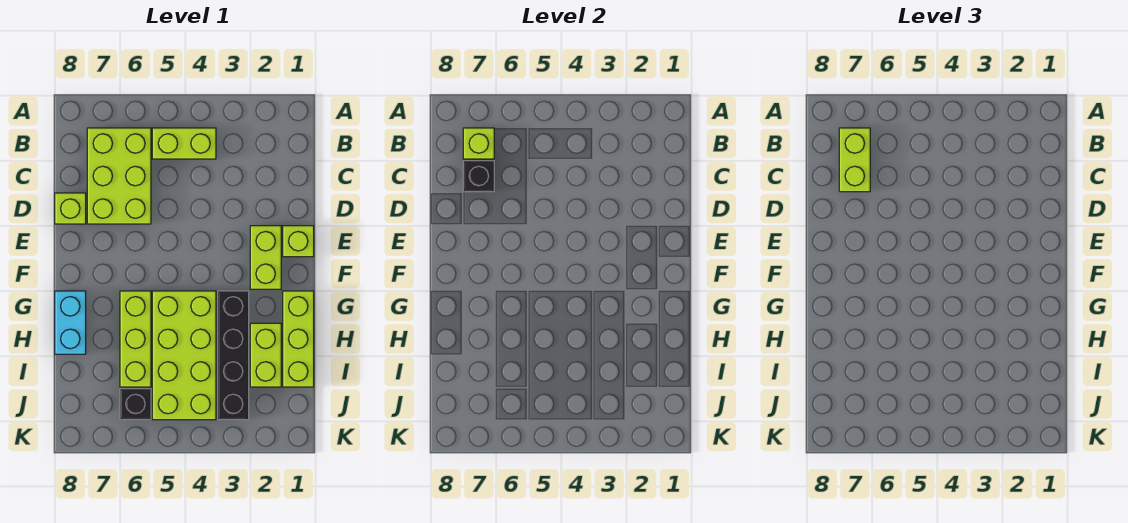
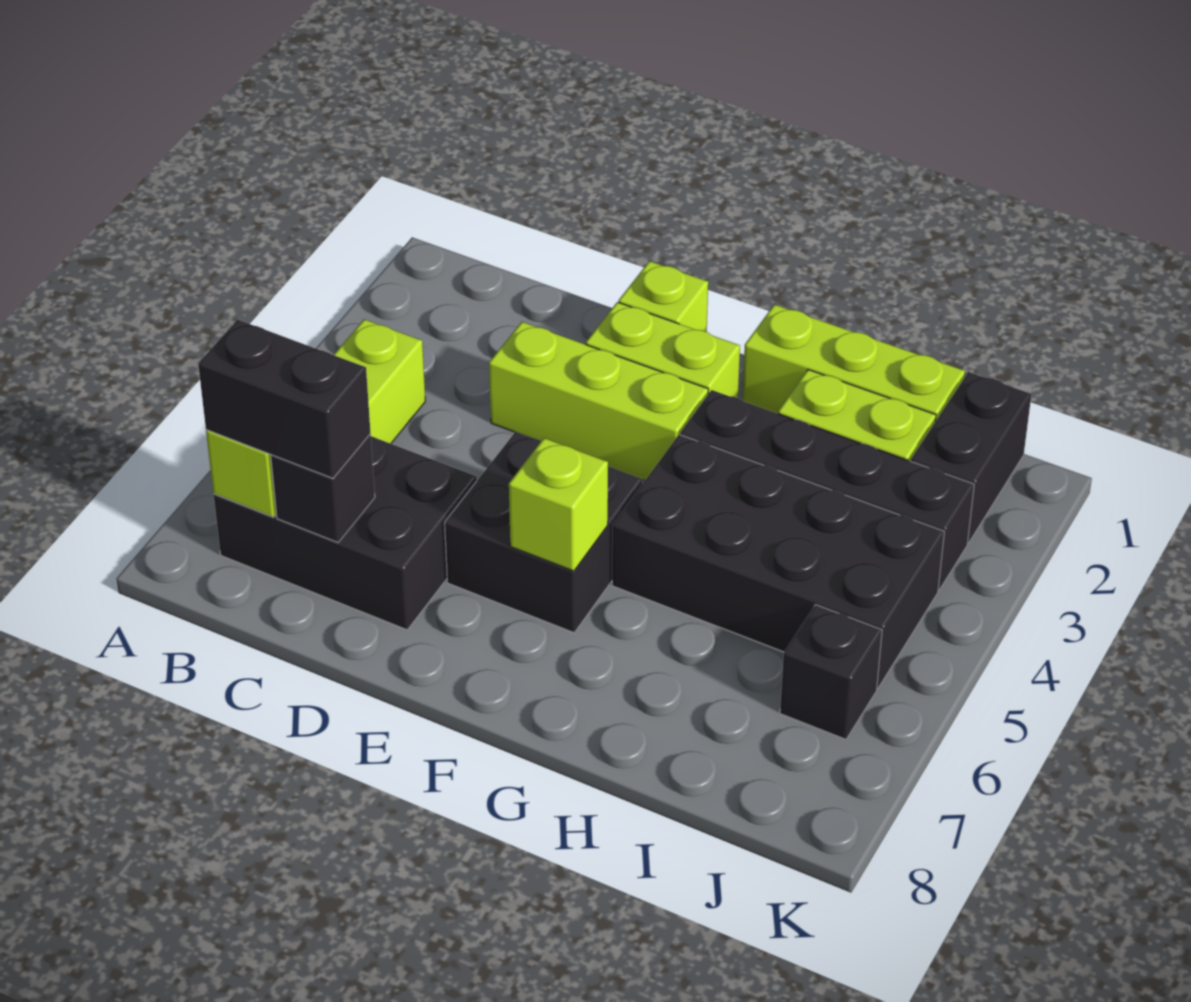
lime brick B6:D7 level 1 -> black brick B6:D7 level 1
lime brick B7:C7 level 3 -> black brick B7:C7 level 3
lime brick D8 level 1 -> lime brick F6 level 2
none -> black brick E5:F6 level 1
lime brick G4:J5 level 1 -> black brick G4:J5 level 1
lime brick G6:I6 level 1 -> lime brick D3:F3 level 1
cyan brick G8:H8 level 1 -> none
none -> black brick J1:J2 level 1

